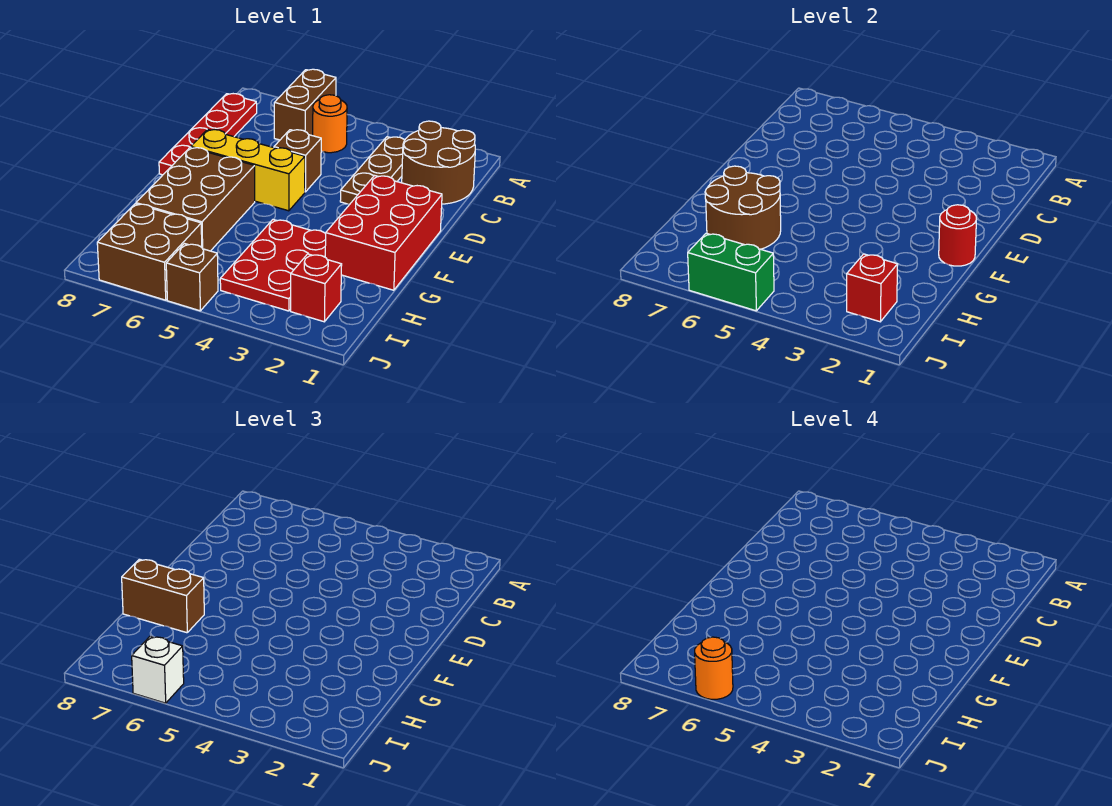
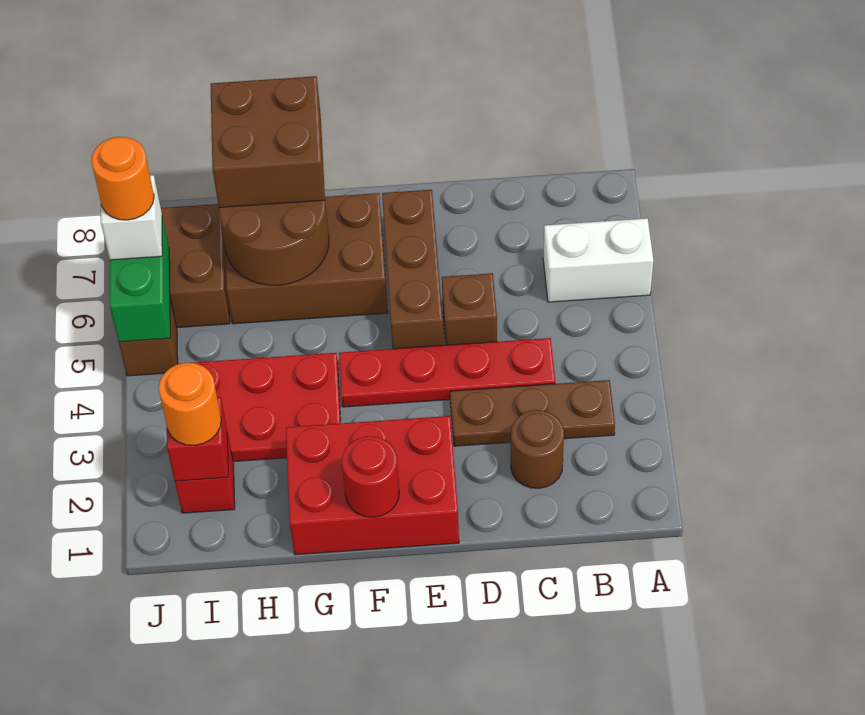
brown brick A6:B6 level 1 -> white brick A6:B6 level 1
brown round brick B1:C2 level 1 -> brown round brick C2 level 1
orange round brick B5 level 1 -> orange round brick I2 level 3
red plate B8:E8 level 1 -> red plate C4:F4 level 1
yellow brick E5:E7 level 1 -> brown brick E5:E7 level 1
brown brick G7:G8 level 3 -> brown brick G7:H8 level 3

